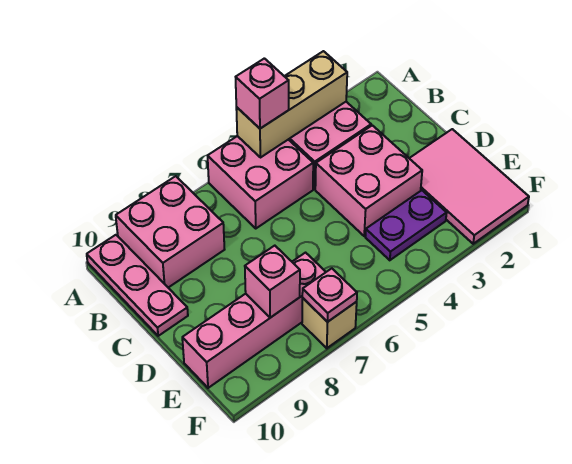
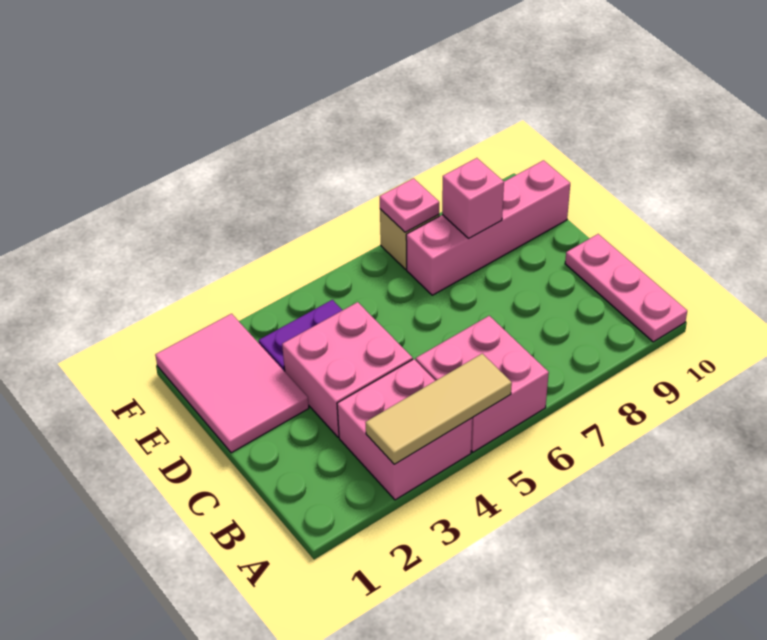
tan brick A3:A5 level 2 -> tan tile A3:A5 level 2
pink brick A5 level 3 -> none
pink brick A8:B9 level 1 -> none

